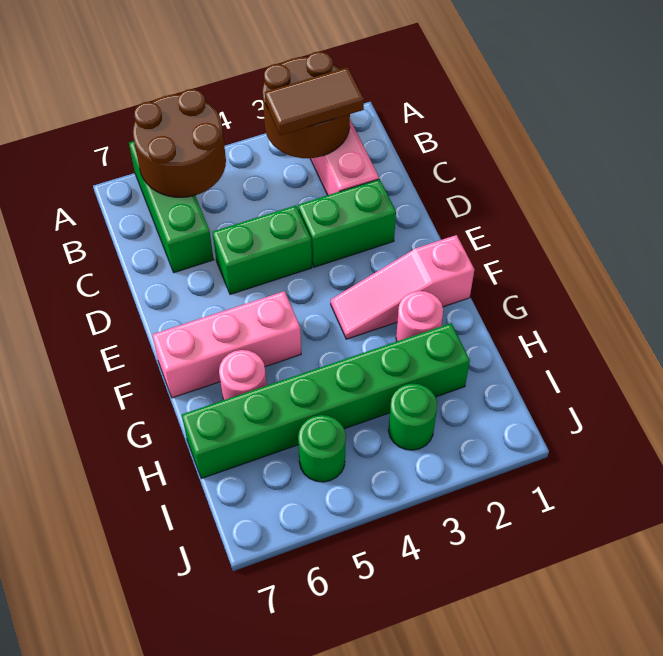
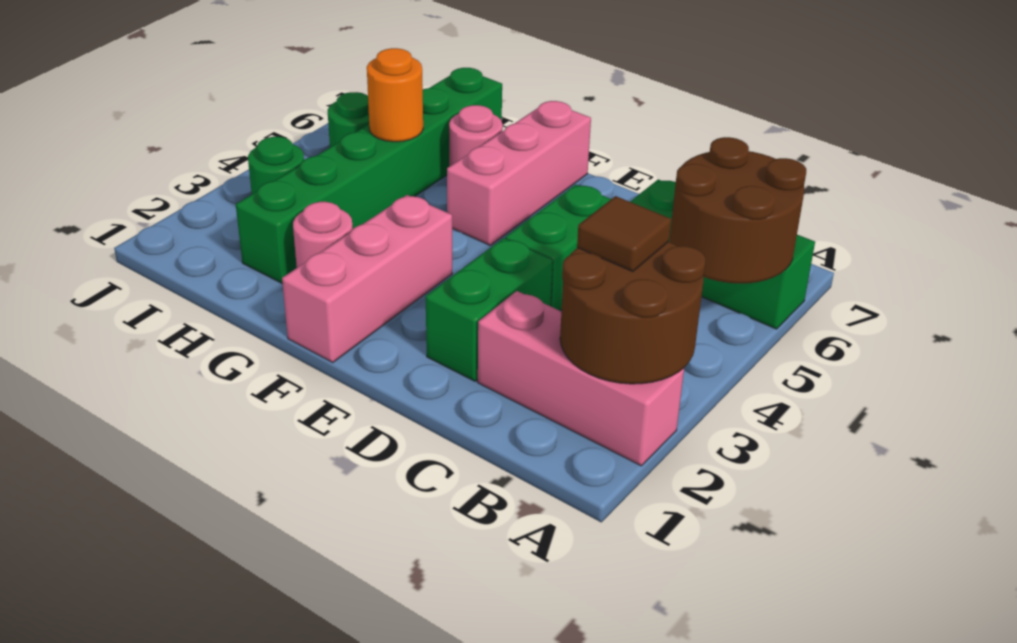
brown tile B2:B3 level 3 -> brown tile B3 level 3
pink slope F1:F3 level 1 top 1 -> pink brick F1:F3 level 1
none -> orange round brick H5 level 2

